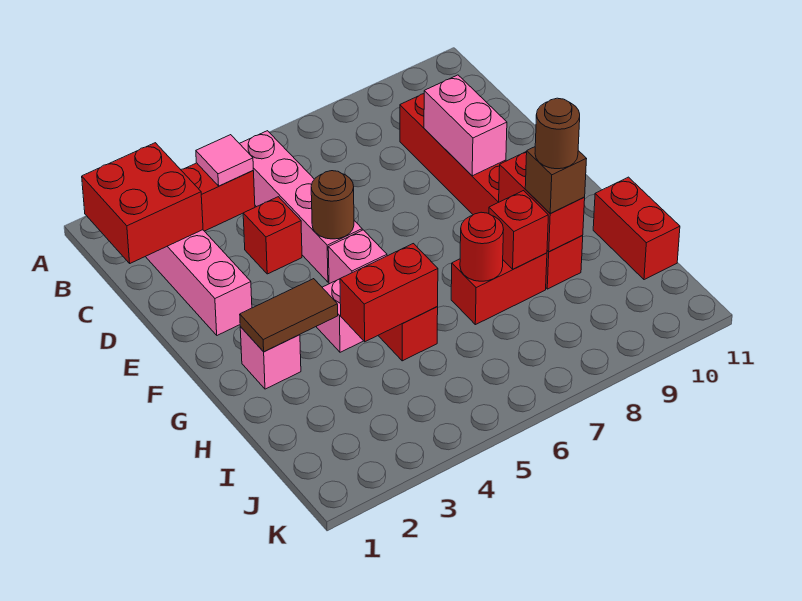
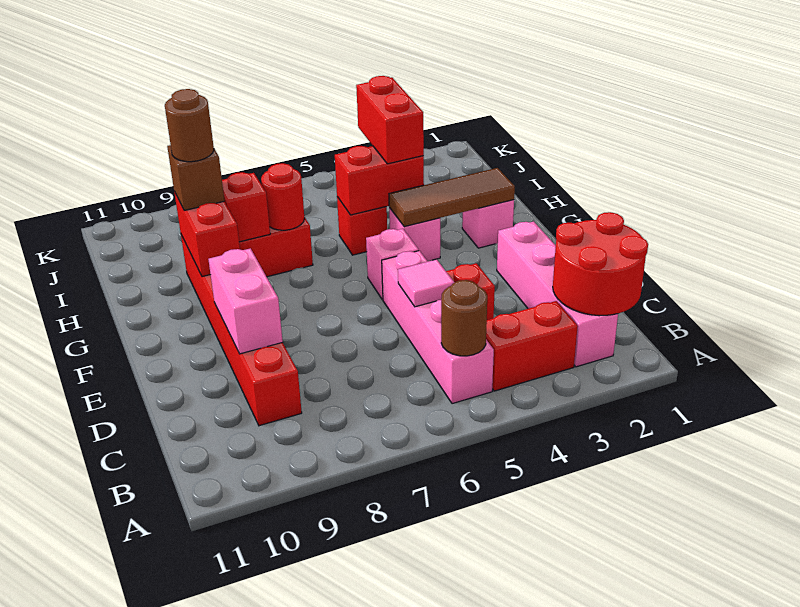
red brick B1:C2 level 2 -> red round brick B1:C2 level 2
pink tile B4 level 2 -> pink tile D5 level 2
brown round brick E5 level 2 -> brown round brick B5 level 2
brown tile G2:G3 level 2 -> brown tile G2:G4 level 2
red brick H11:I11 level 1 -> red brick H4:I4 level 3

